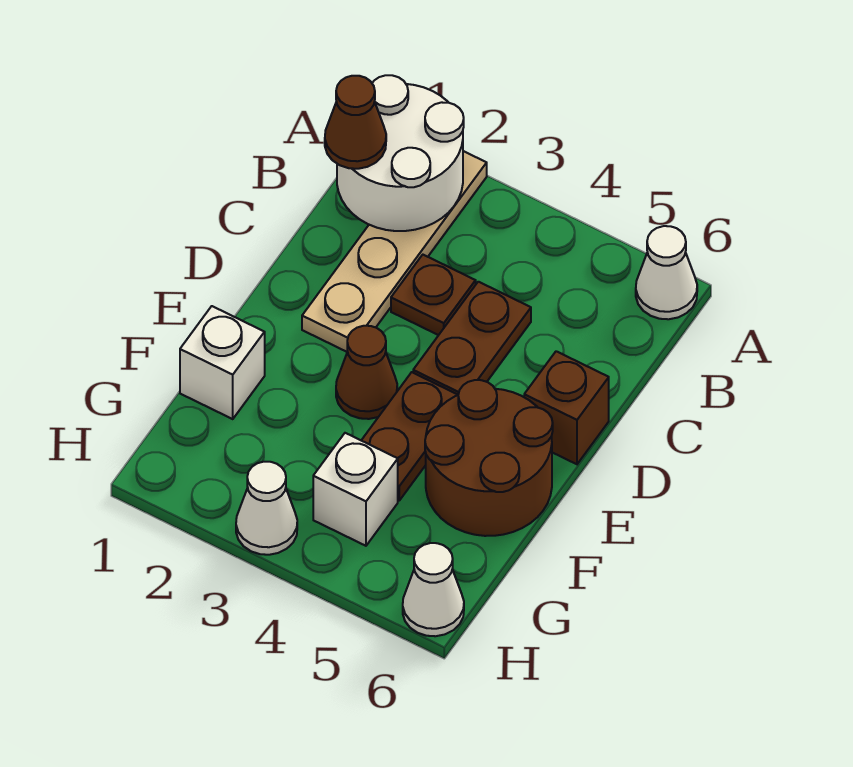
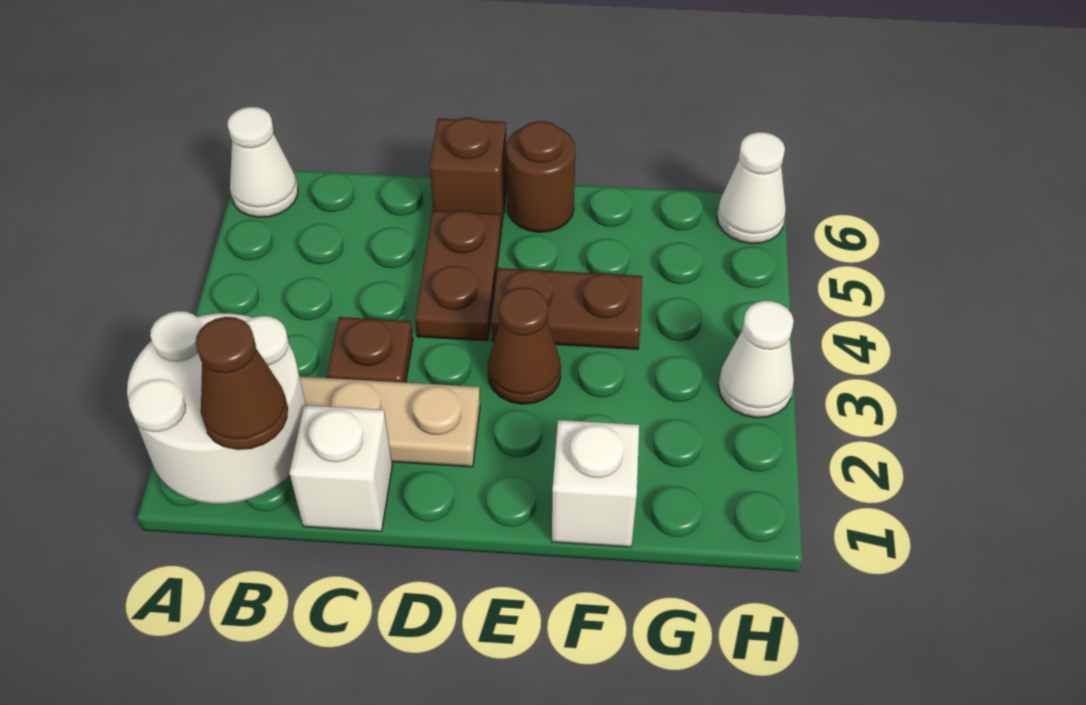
brown plate C4:D4 level 1 -> brown plate D4:D5 level 1
brown round brick E5:F6 level 1 -> brown round brick E6 level 1
white brick G4 level 1 -> white brick C1 level 1

